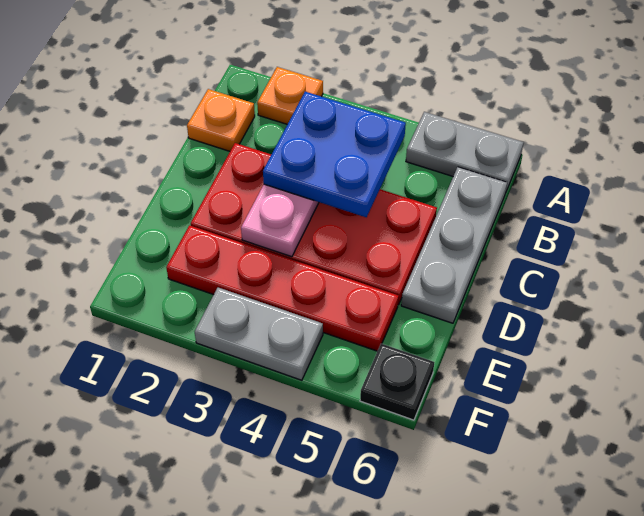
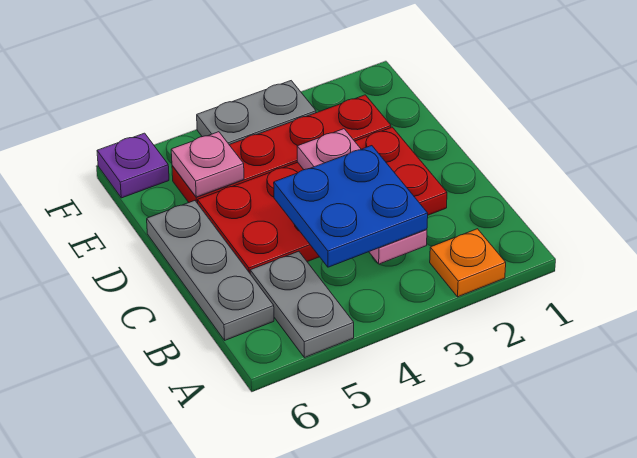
grey plate A5:A6 level 1 -> grey plate A5:B5 level 1
orange plate B1 level 1 -> none
none -> pink plate E5 level 2
black plate F6 level 1 -> purple plate F6 level 1

